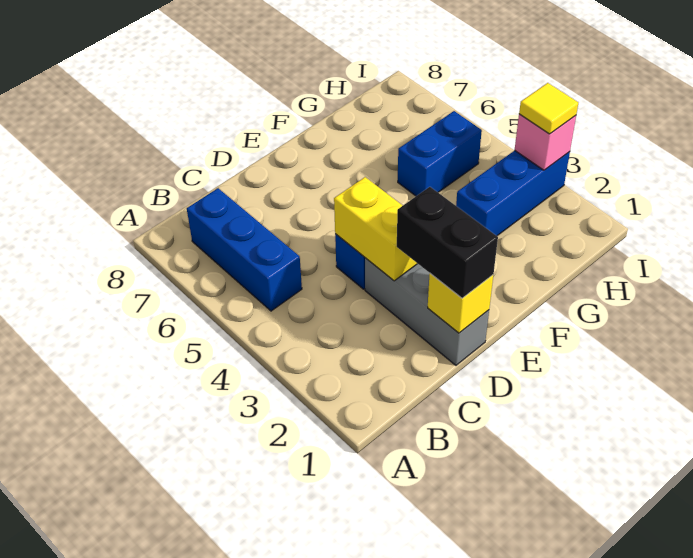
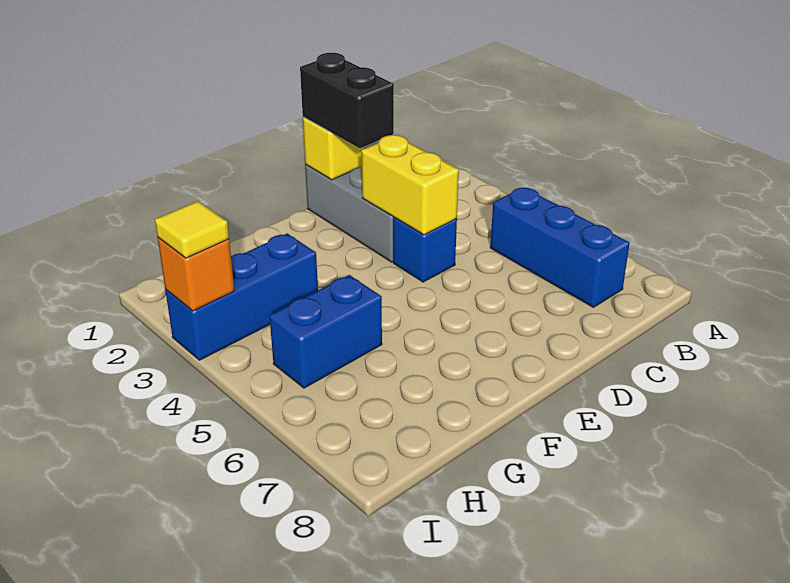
pink brick I3 level 2 -> orange brick I3 level 2

